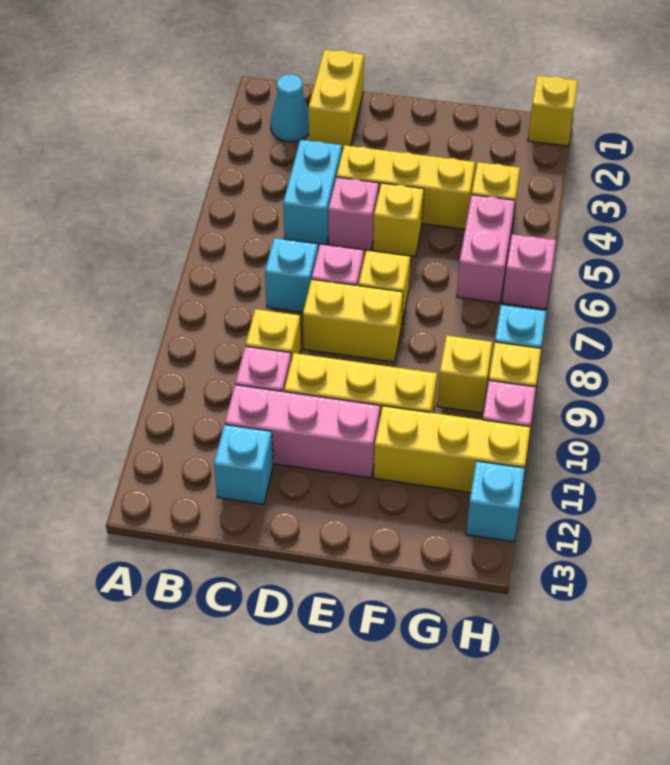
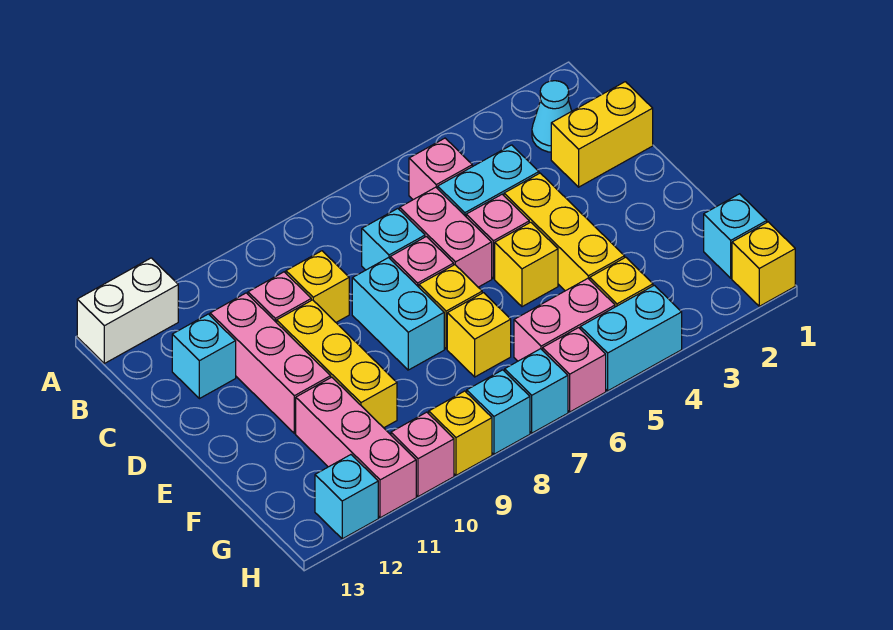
none -> white brick A12:A13 level 1
none -> pink brick B5 level 1
none -> pink brick C6:D6 level 1
yellow brick D8:E8 level 1 -> cyan brick D8:E8 level 1
yellow brick F11:H11 level 1 -> pink brick F11:H11 level 1
none -> cyan brick G1 level 1
yellow brick G9 level 1 -> yellow brick F7 level 1
none -> cyan brick H4:H5 level 1
none -> cyan brick H7 level 1

